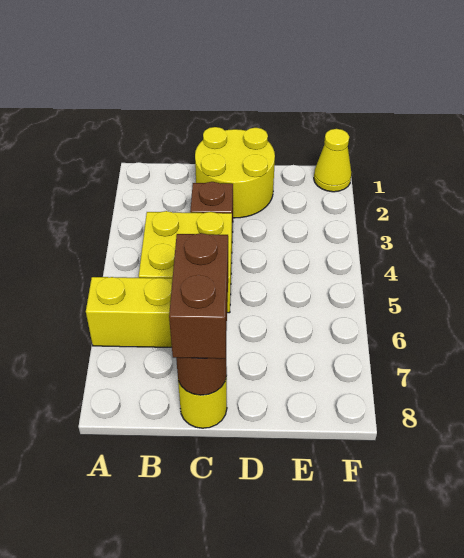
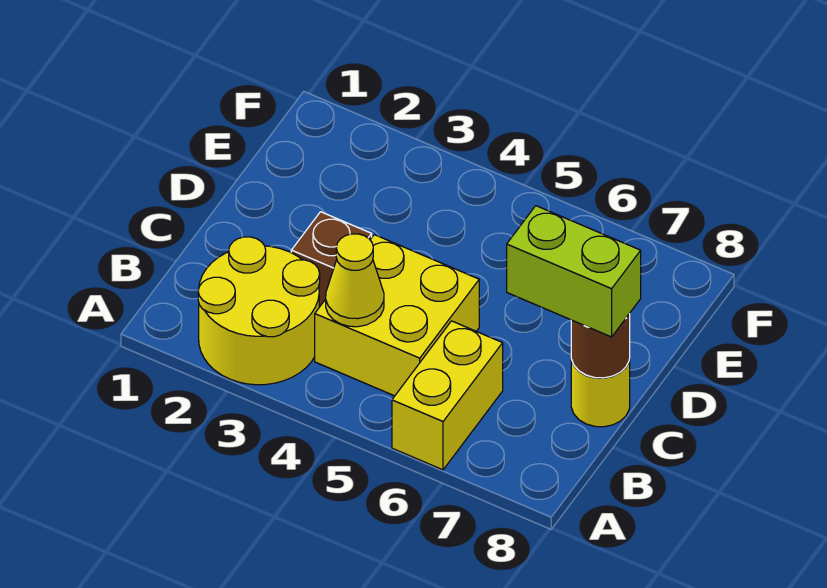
yellow round brick C1:D2 level 1 -> yellow round brick A2:B3 level 1
brown brick C7:C8 level 3 -> lime brick C7:C8 level 3
yellow cone F1 level 1 -> yellow cone B4 level 2

